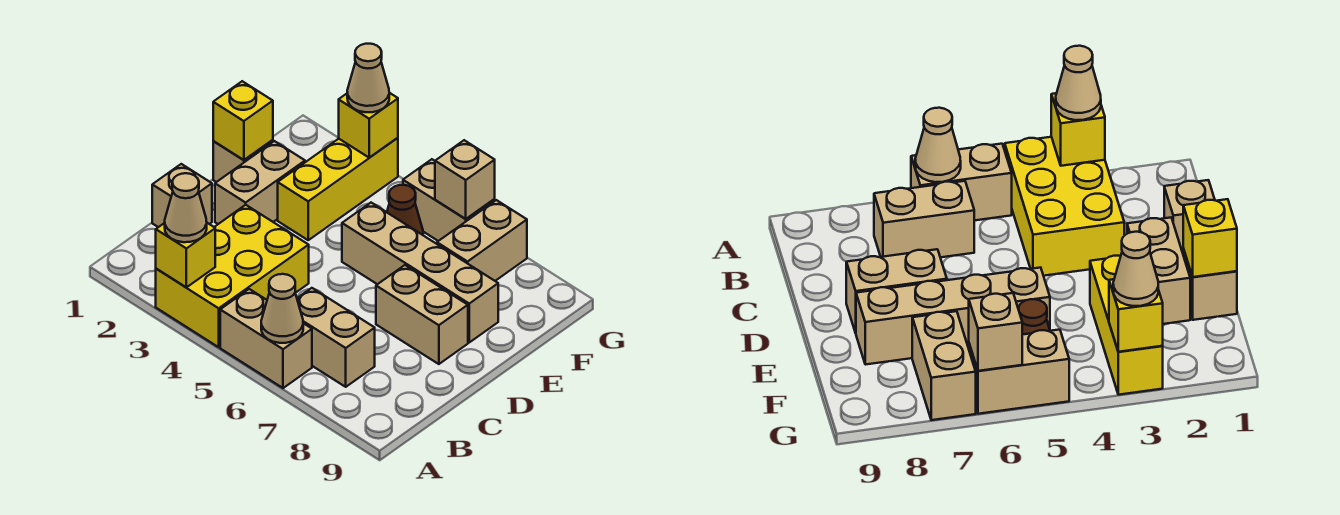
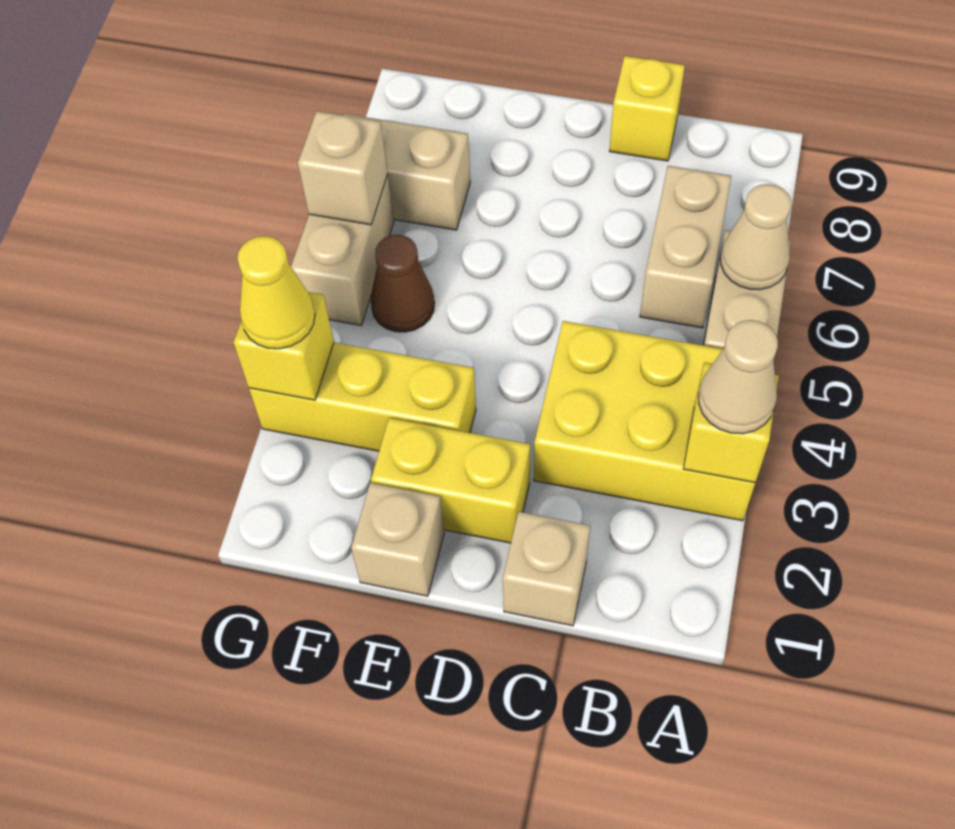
tan brick D2:E2 level 1 -> yellow brick D2:E2 level 1
tan brick D7:D8 level 1 -> none
yellow brick E1 level 2 -> yellow brick C9 level 1
tan brick E5:E8 level 1 -> none
tan cone G3 level 3 -> yellow cone G3 level 3

